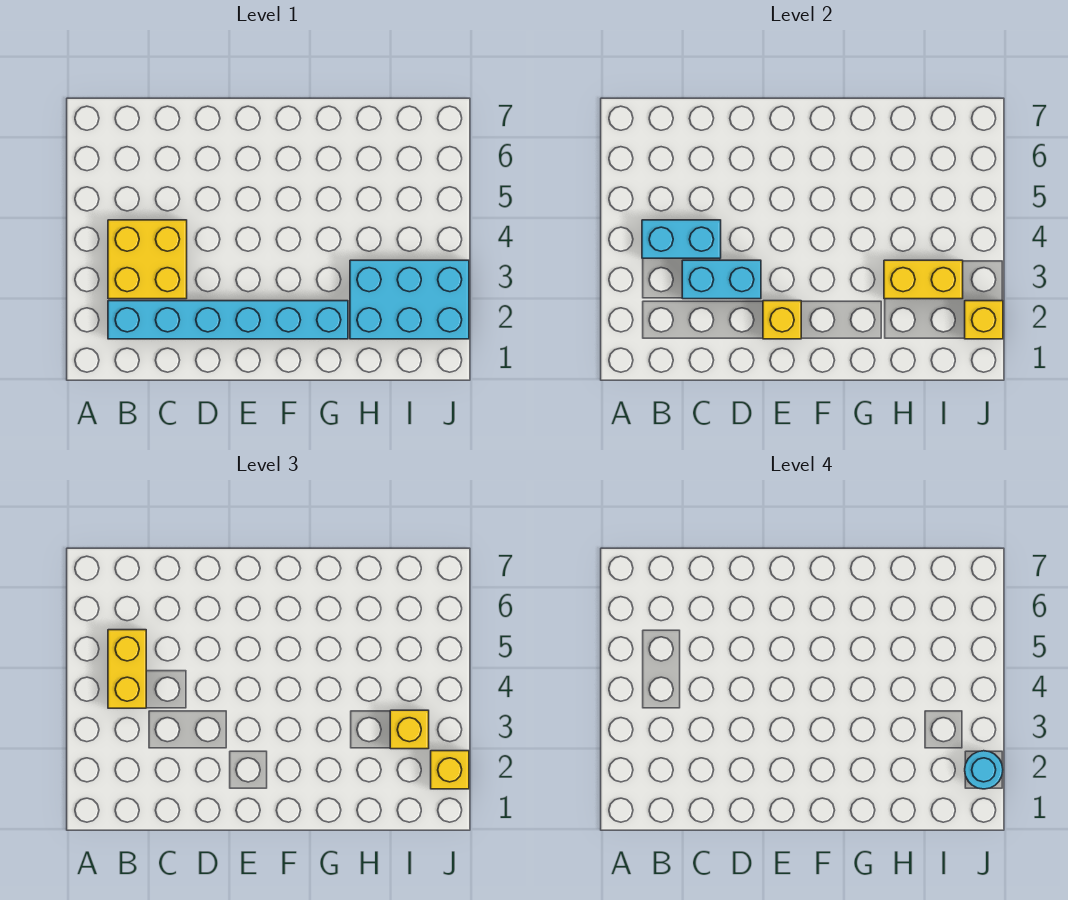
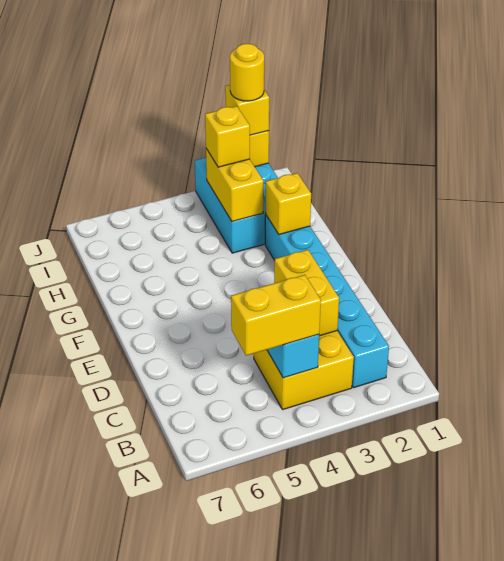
cyan brick C3:D3 level 2 -> yellow brick C3:D3 level 2
yellow brick E2 level 2 -> yellow brick G2 level 2
cyan round brick J2 level 4 -> yellow round brick J2 level 4

